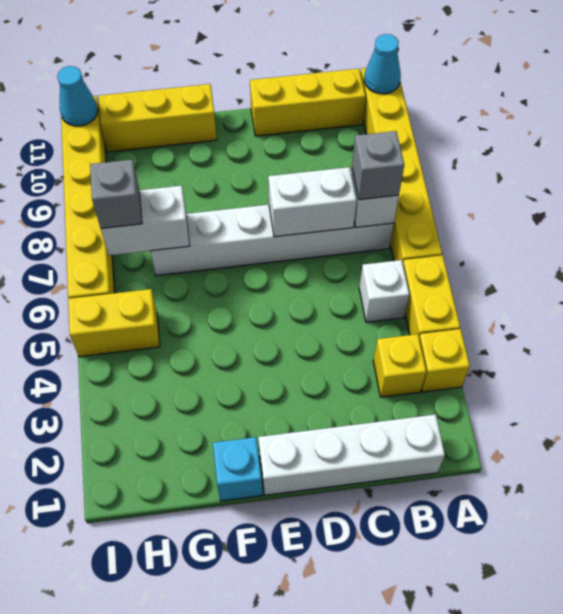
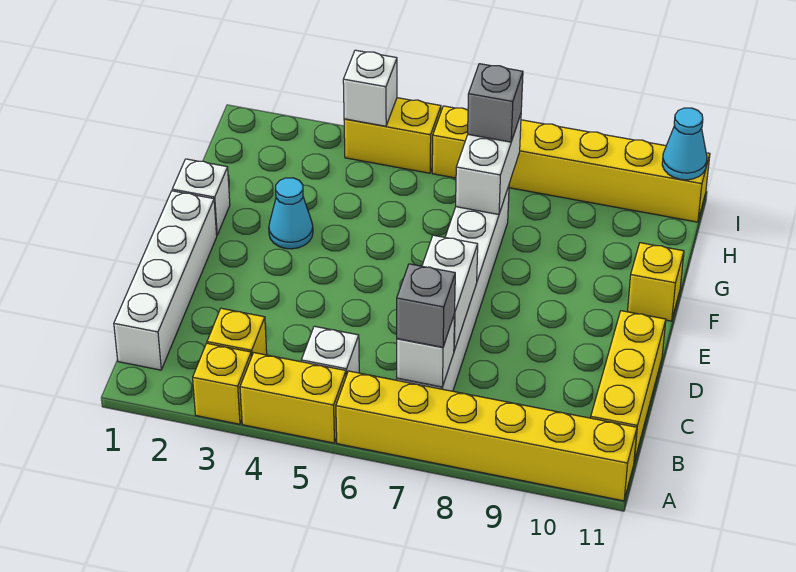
cyan cone A11 level 2 -> cyan cone F3 level 1
cyan brick F1 level 1 -> white brick F1 level 1
yellow brick F11:H11 level 1 -> yellow brick F11 level 1
yellow brick H5:I5 level 1 -> yellow brick I4:I5 level 1
none -> white brick I4 level 2

